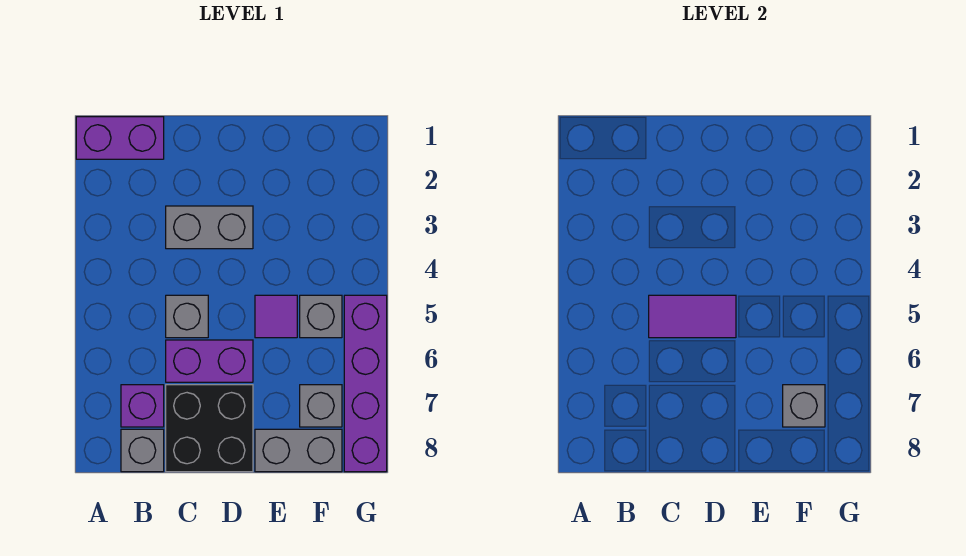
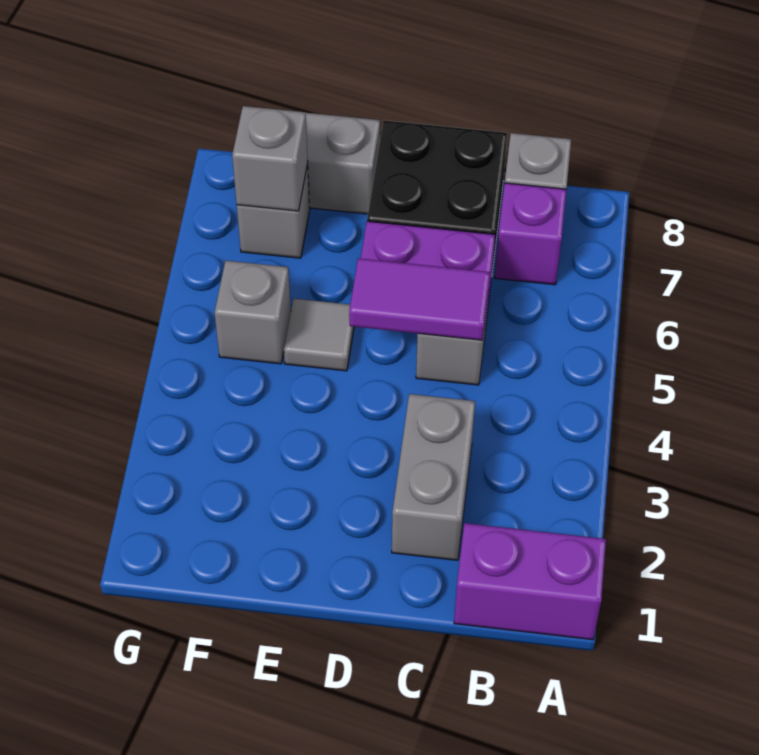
grey brick C3:D3 level 1 -> grey brick C2:C3 level 1
purple tile E5 level 1 -> grey tile E5 level 1
purple brick G5:G8 level 1 -> none

